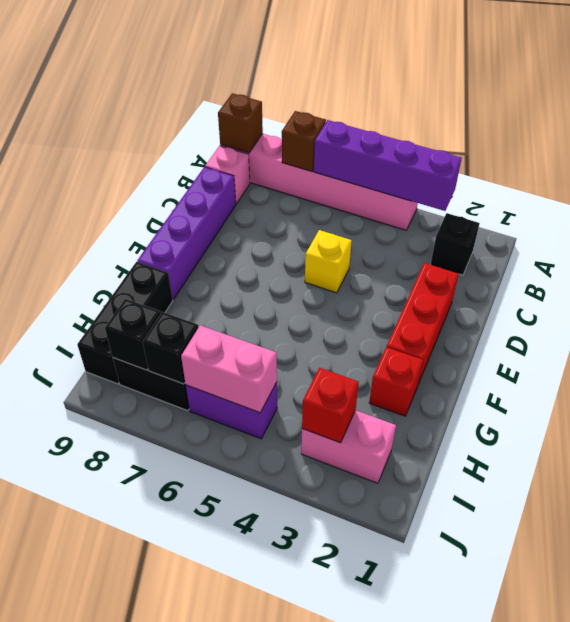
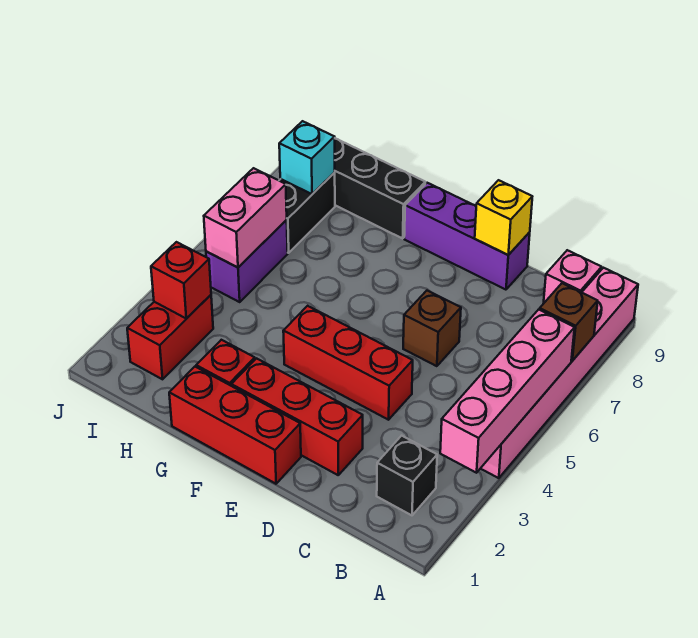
purple brick A3:A6 level 2 -> pink brick A3:A6 level 2
brown brick A9 level 2 -> brown brick D6 level 1
purple brick C9:F9 level 1 -> purple brick D9:F9 level 1
none -> red brick D4:F4 level 1
yellow brick D5 level 1 -> yellow brick D9 level 2
none -> red brick E1:G1 level 1
pink brick I2:I3 level 1 -> red brick I2:I3 level 1
black brick I7 level 2 -> none
black brick I8 level 2 -> cyan brick I8 level 2

